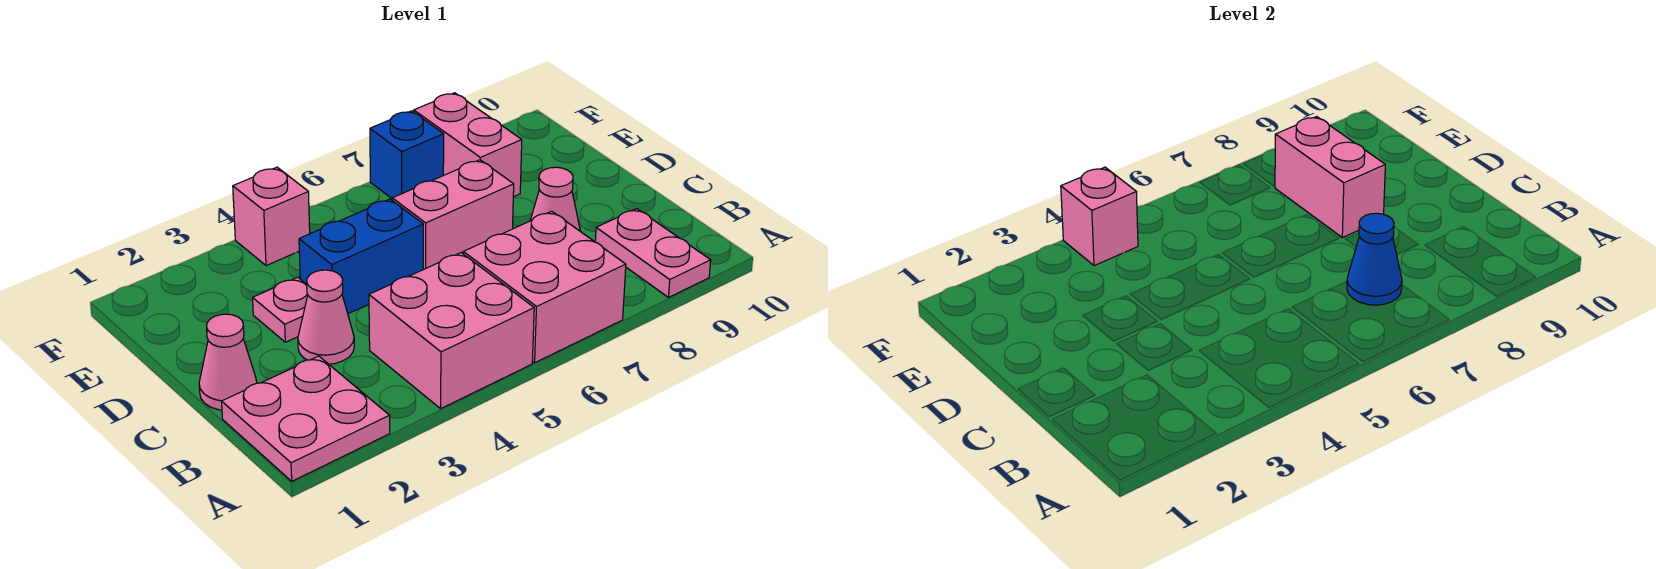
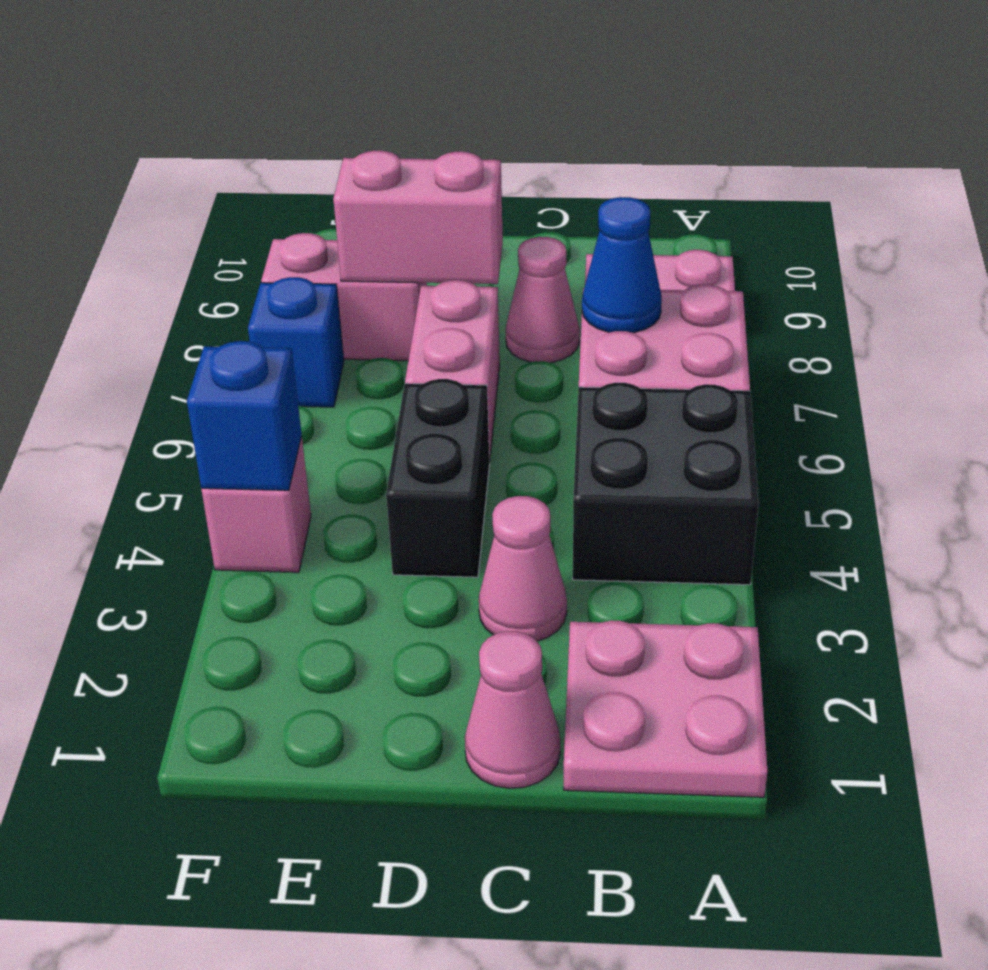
pink brick A4:B5 level 1 -> black brick A4:B5 level 1
pink plate D3 level 1 -> none
blue brick D4:D5 level 1 -> black brick D4:D5 level 1
pink brick F4 level 2 -> blue brick F4 level 2

